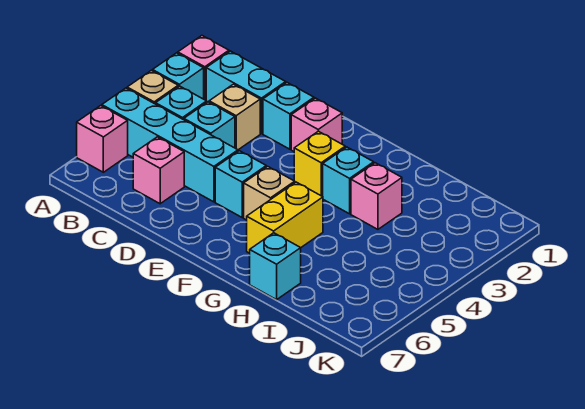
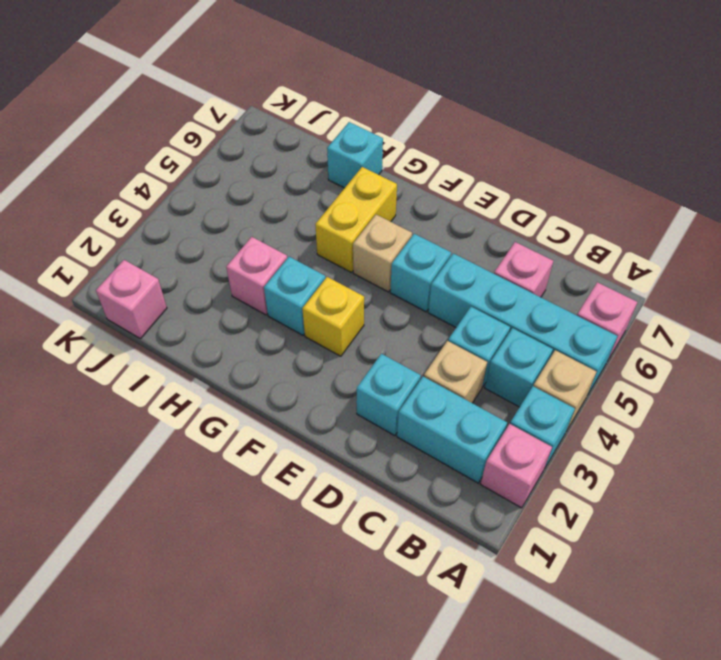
pink brick E2 level 1 -> pink brick J1 level 1

